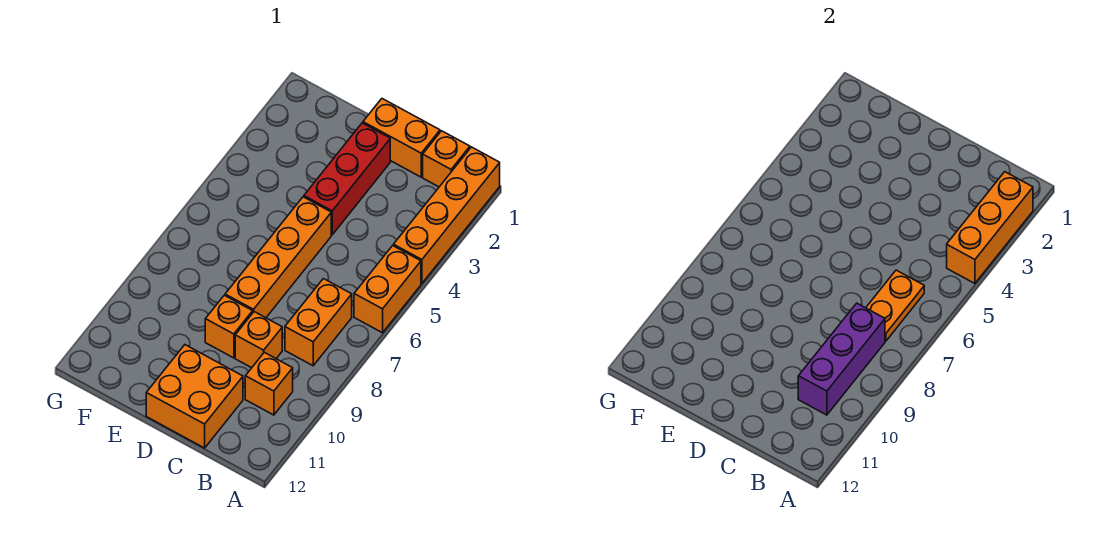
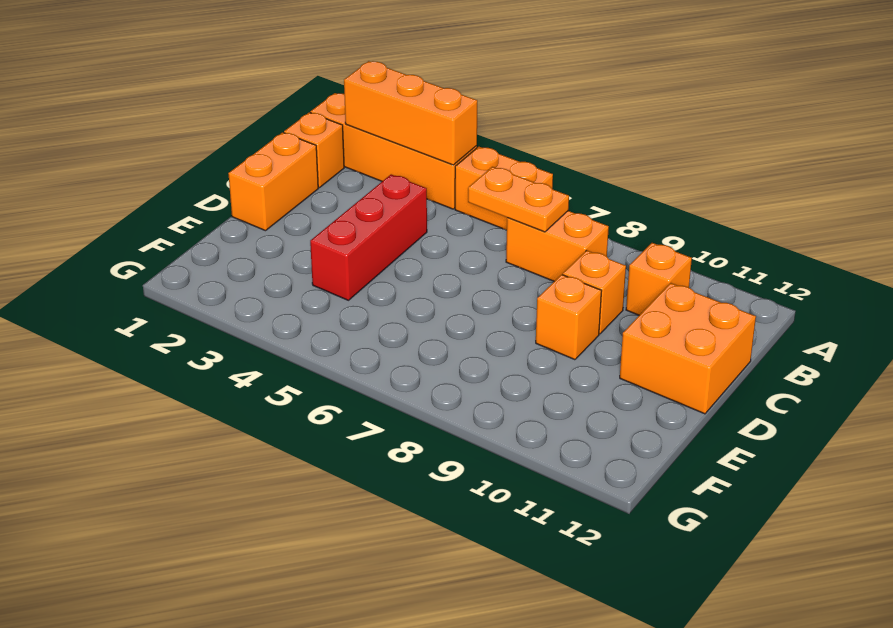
purple brick B8:B10 level 2 -> none
red brick D2:D4 level 1 -> red brick C4:E4 level 1
orange brick D5:D8 level 1 -> none

